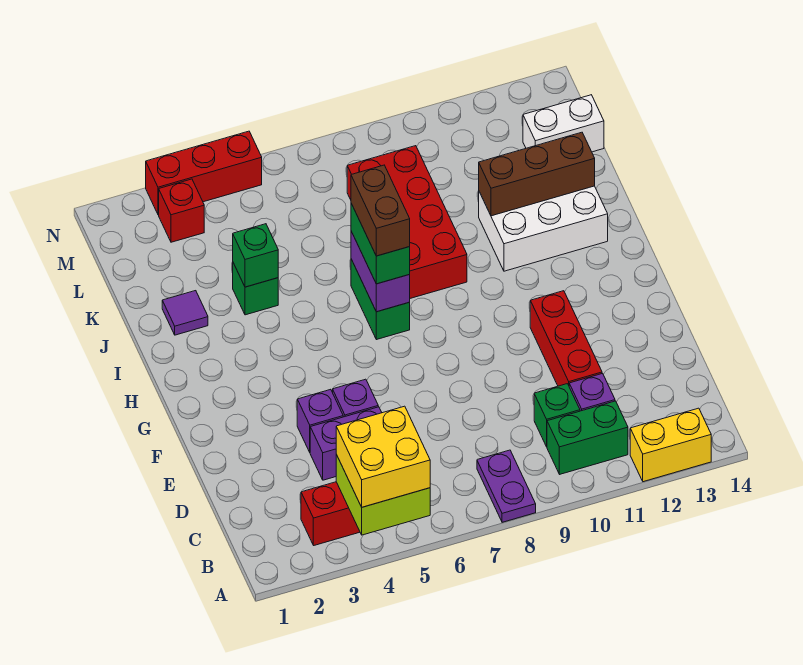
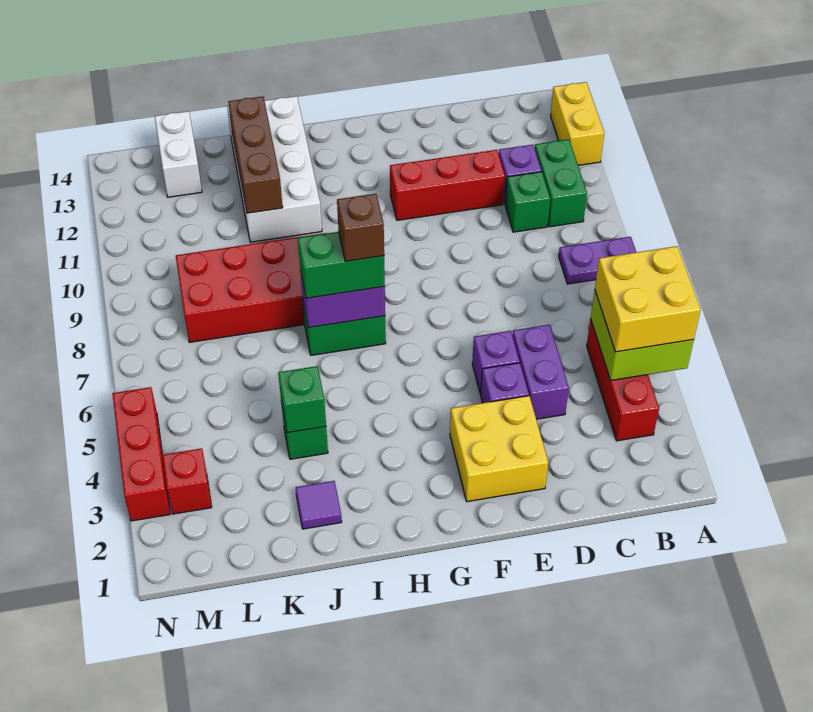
none -> yellow brick E2:F3 level 1
brown brick H7:I7 level 4 -> brown brick H7 level 4
white brick I11:J13 level 1 -> white brick I11:J14 level 1

